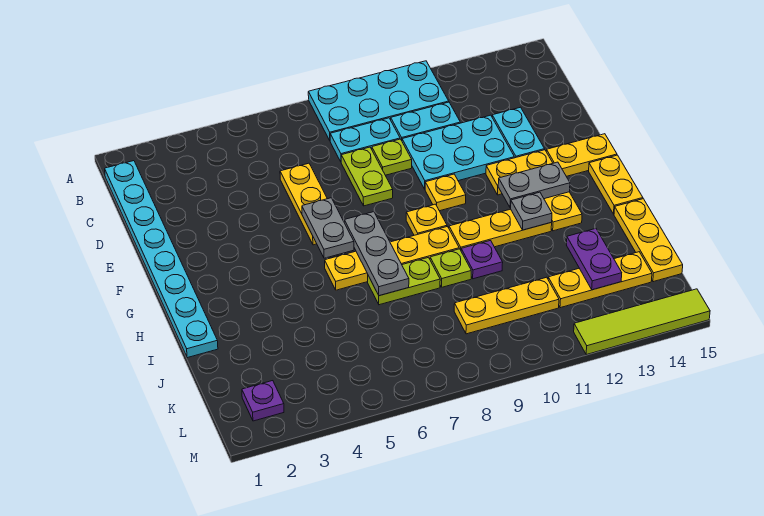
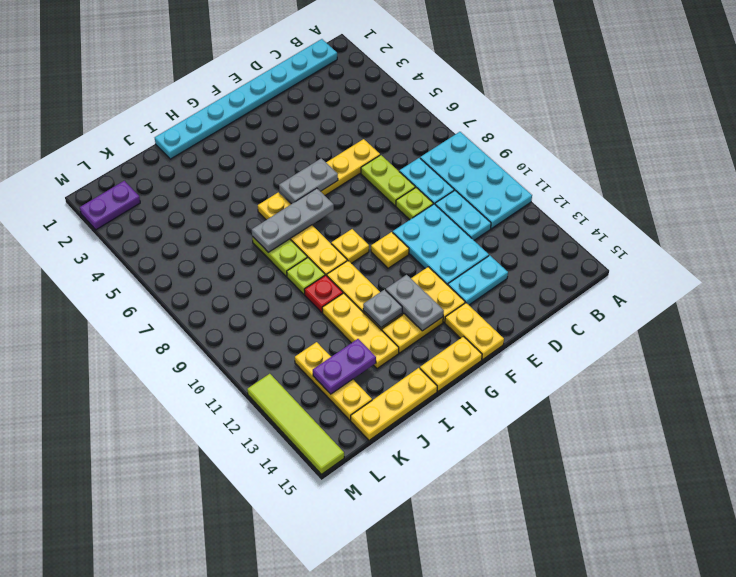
lime plate D8:E8 level 1 -> lime plate D7:D8 level 1
purple plate I10 level 1 -> red plate I10 level 1
yellow plate K9:K11 level 1 -> yellow plate I11:I13 level 1
purple plate L2 level 1 -> purple plate L2:M2 level 1

